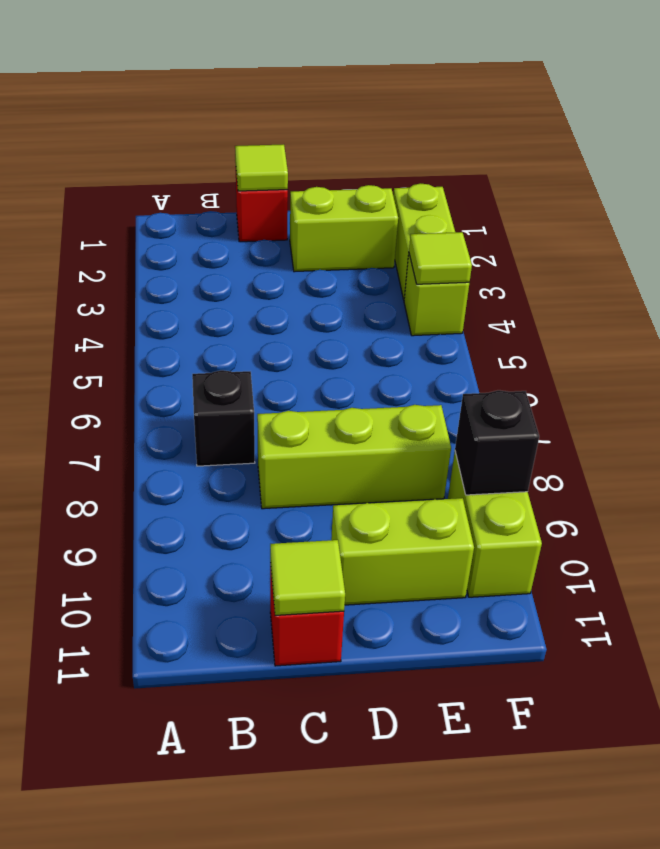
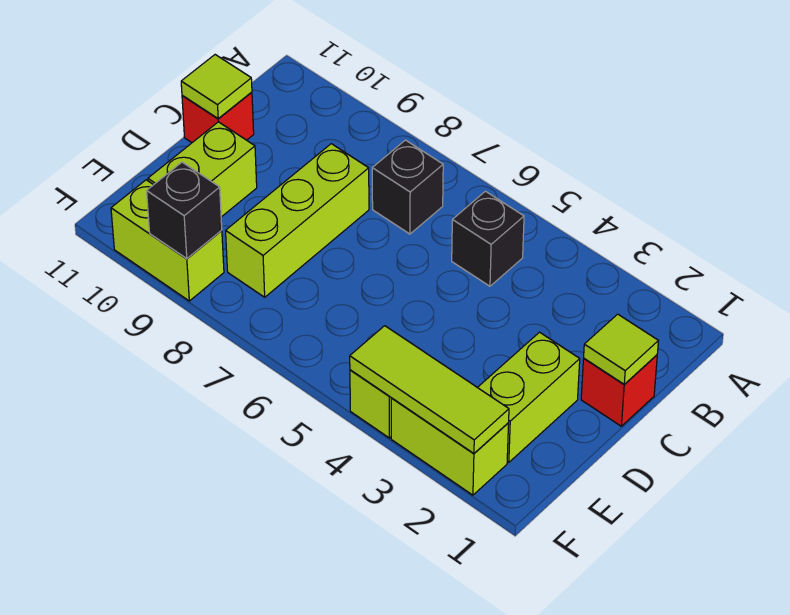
none -> black brick B5 level 1
lime tile F4 level 2 -> lime tile F2:F4 level 2

